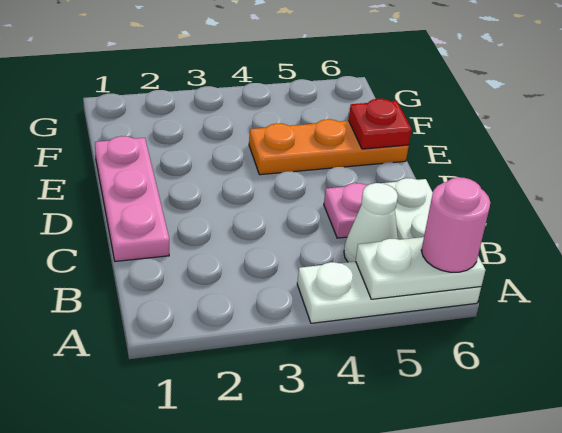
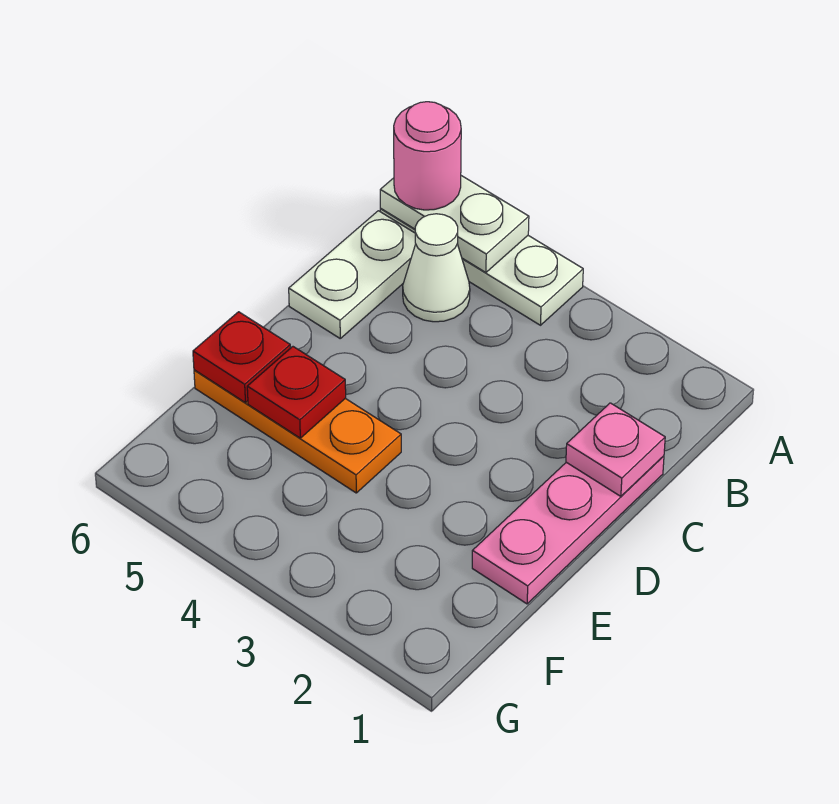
pink plate C5 level 1 -> pink plate C1 level 2
none -> red plate E5 level 2

